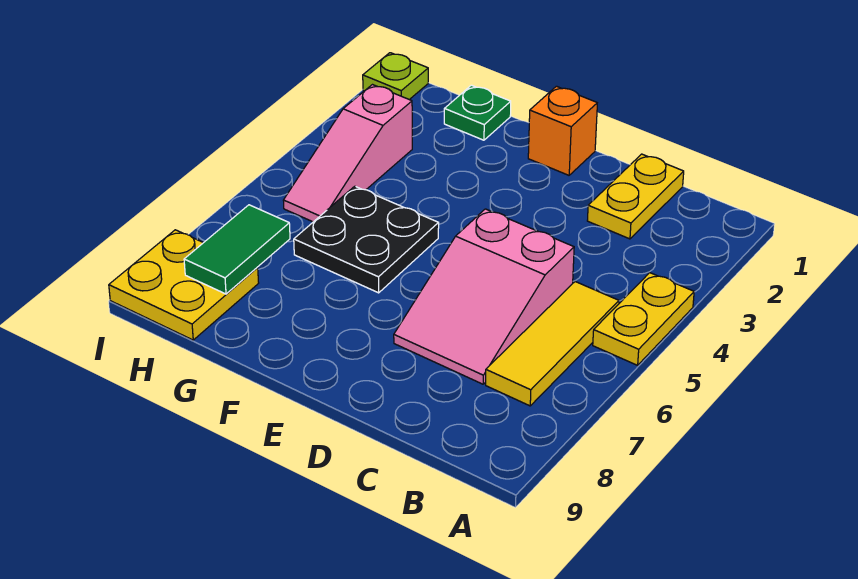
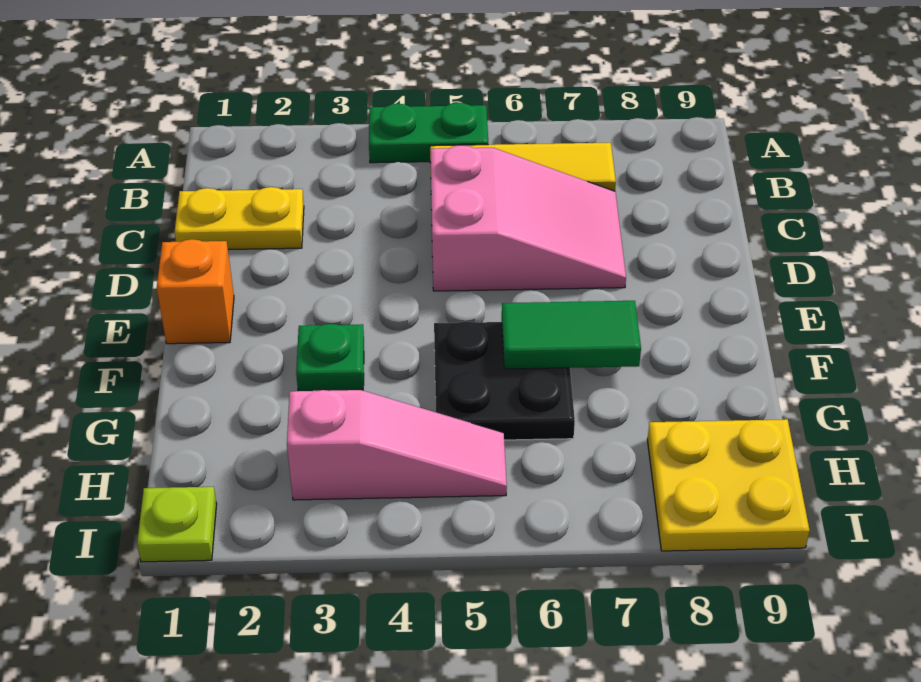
yellow plate A4:A5 level 1 -> green plate A4:A5 level 1
green plate G1 level 1 -> green plate F3 level 1
green tile H7:H8 level 2 -> green tile F6:F7 level 2

